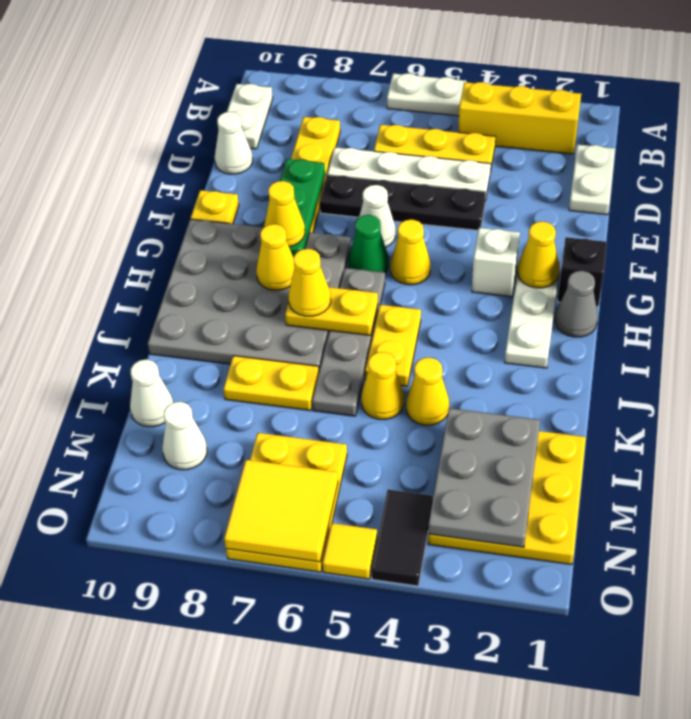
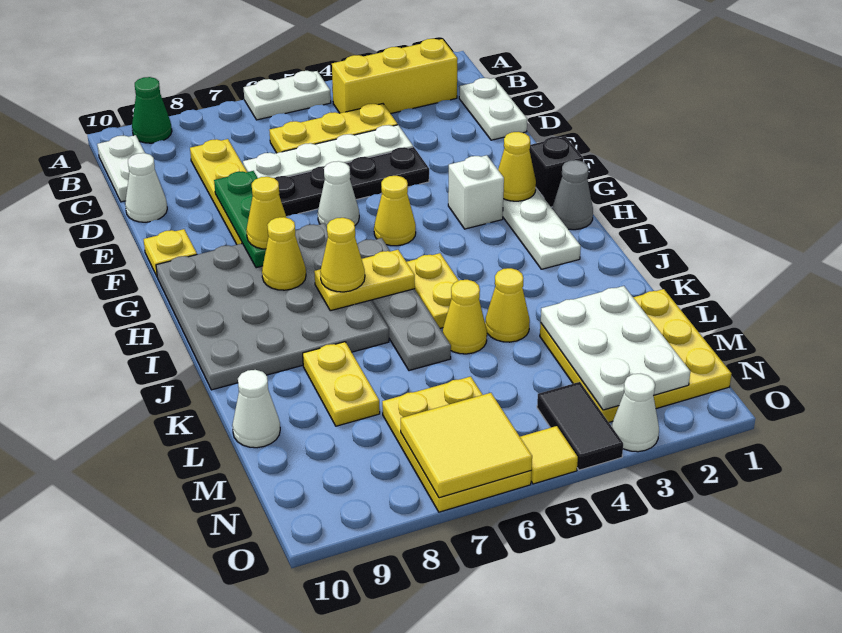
green cone G6 level 1 -> green cone A9 level 1
yellow plate K7:K8 level 1 -> yellow plate K8:L8 level 1
grey plate L2:N3 level 2 -> white plate L2:N3 level 2
white cone M9 level 1 -> white cone O3 level 1

